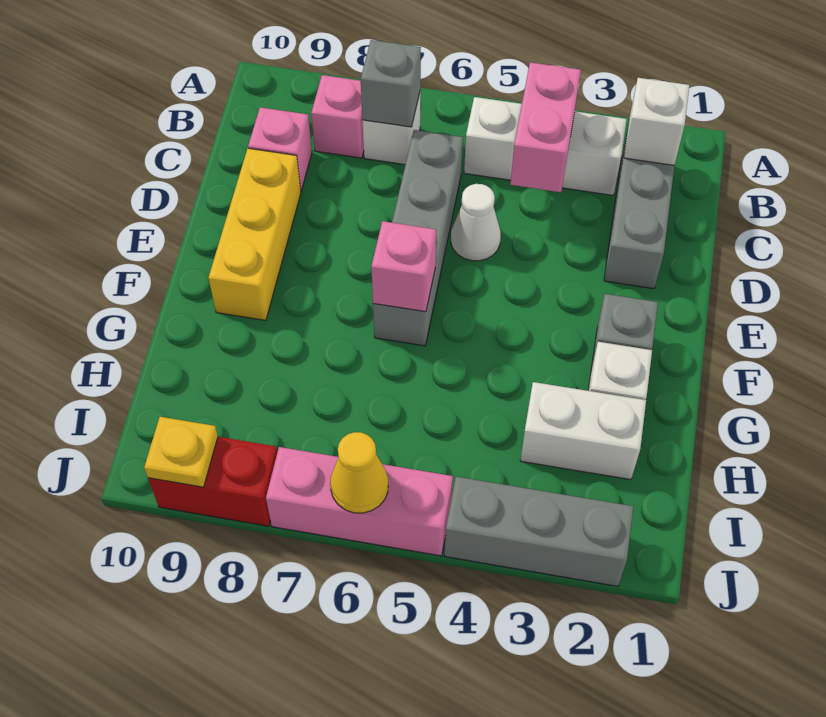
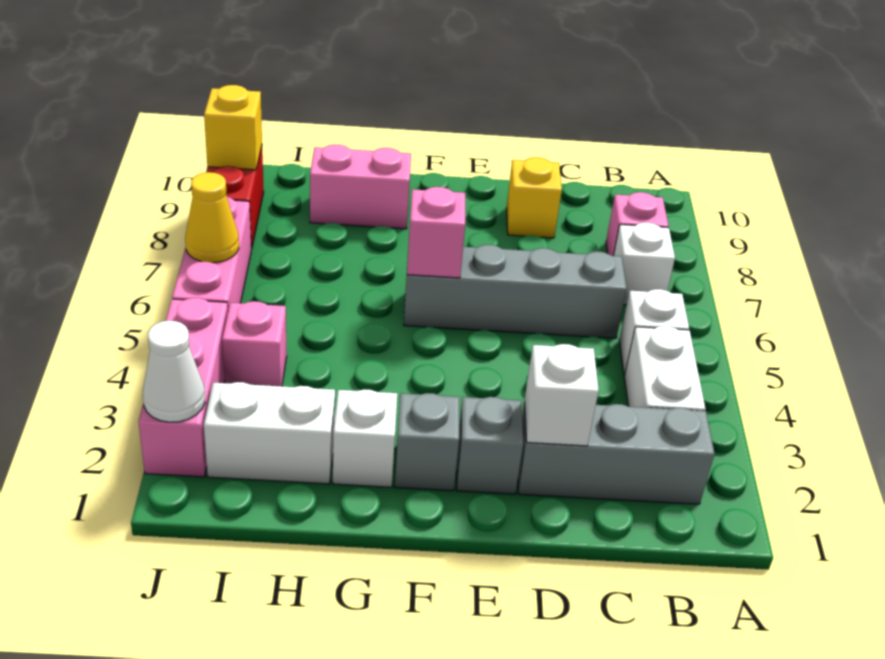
white brick B2 level 2 -> white brick D2 level 2
pink brick B4:C4 level 2 -> pink brick G9:H9 level 1
grey brick B7 level 2 -> grey brick E2 level 1
pink brick C9 level 1 -> pink brick I4 level 1
white cone D5 level 1 -> white cone J2 level 2
yellow brick D9:F9 level 1 -> yellow brick D9 level 1
white brick H2:H3 level 1 -> white brick H2:I2 level 1
grey brick J2:J4 level 1 -> pink brick J2:J4 level 1
yellow plate J9 level 2 -> yellow brick J9 level 2

